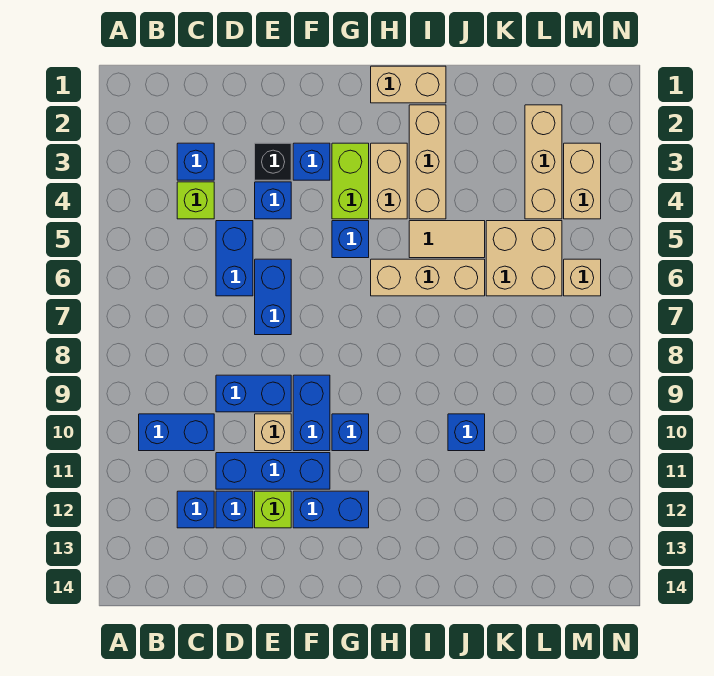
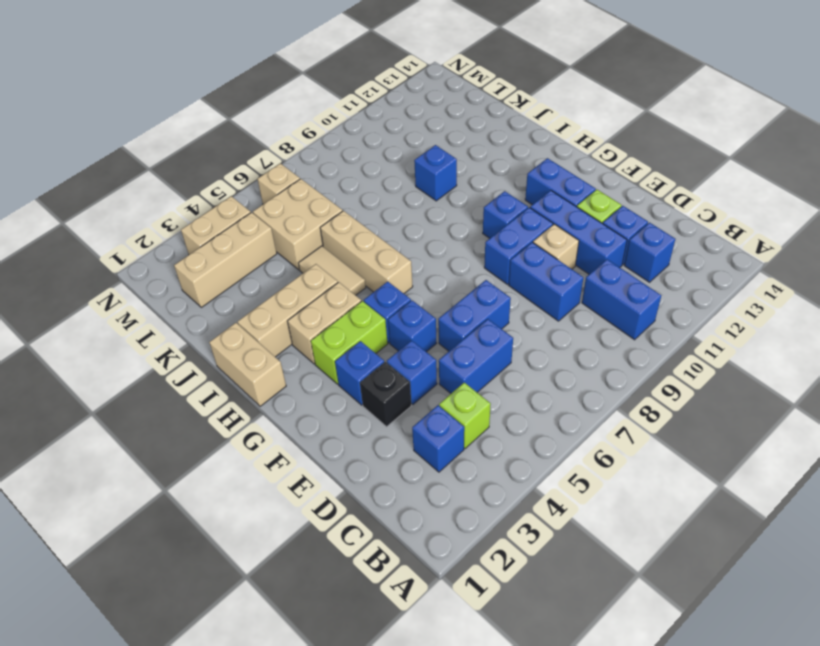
none -> blue brick F5 level 1

